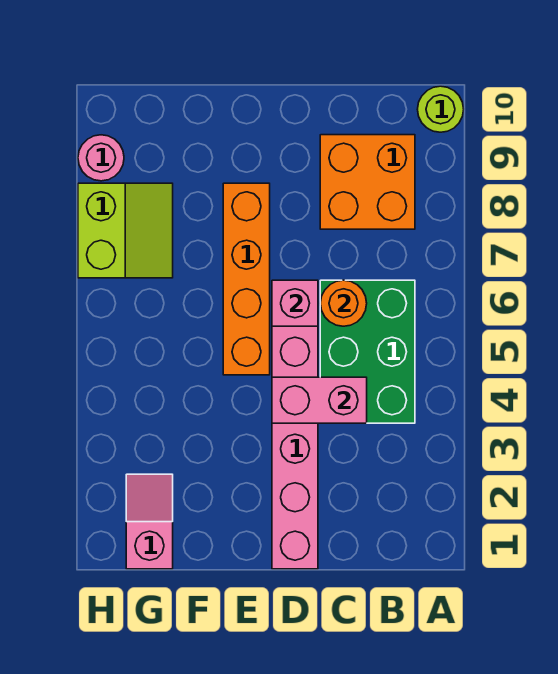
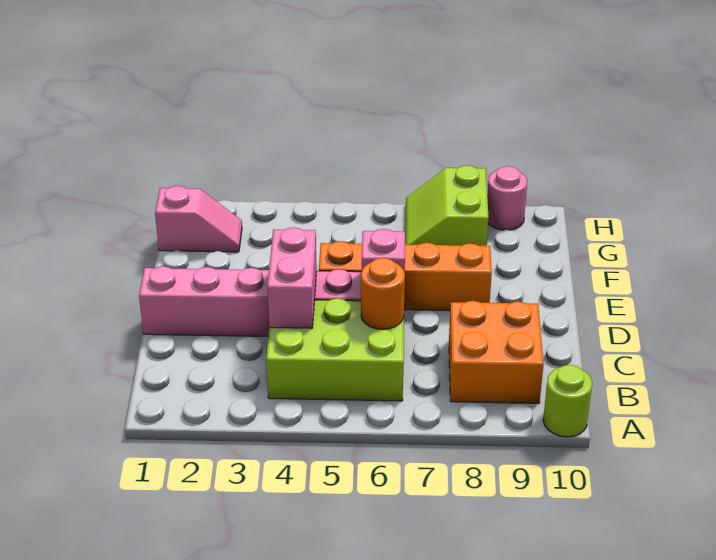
green brick B4:C6 level 1 -> lime brick B4:C6 level 1
lime slope G7:H8 level 1 top H -> lime slope G7:H8 level 1 top 8

